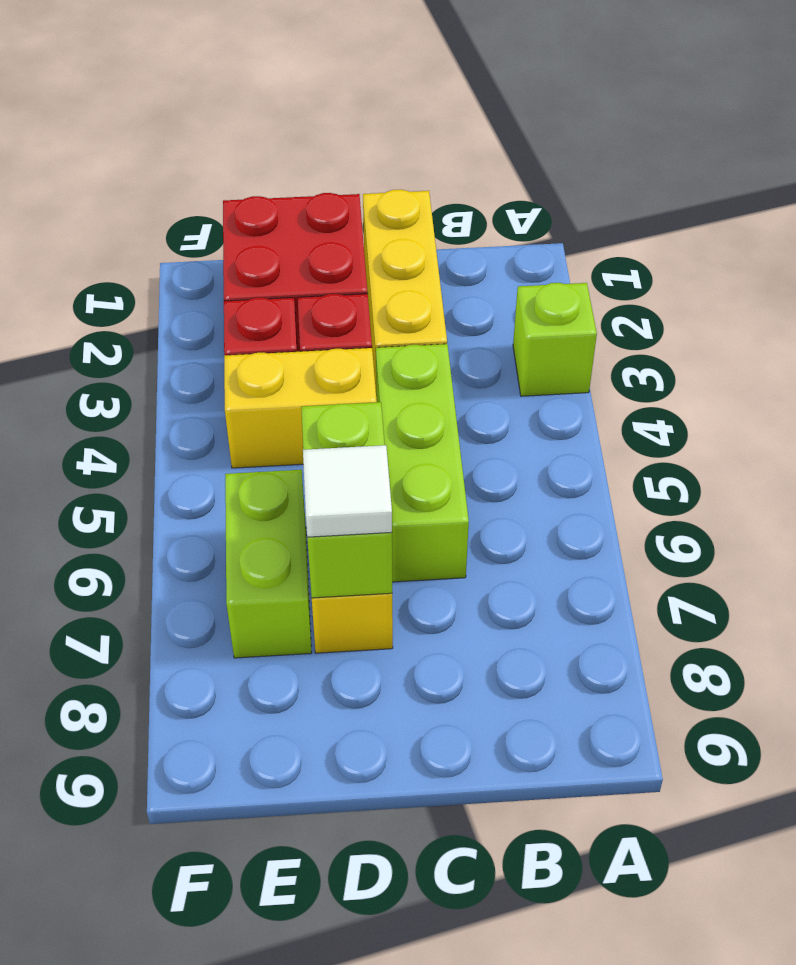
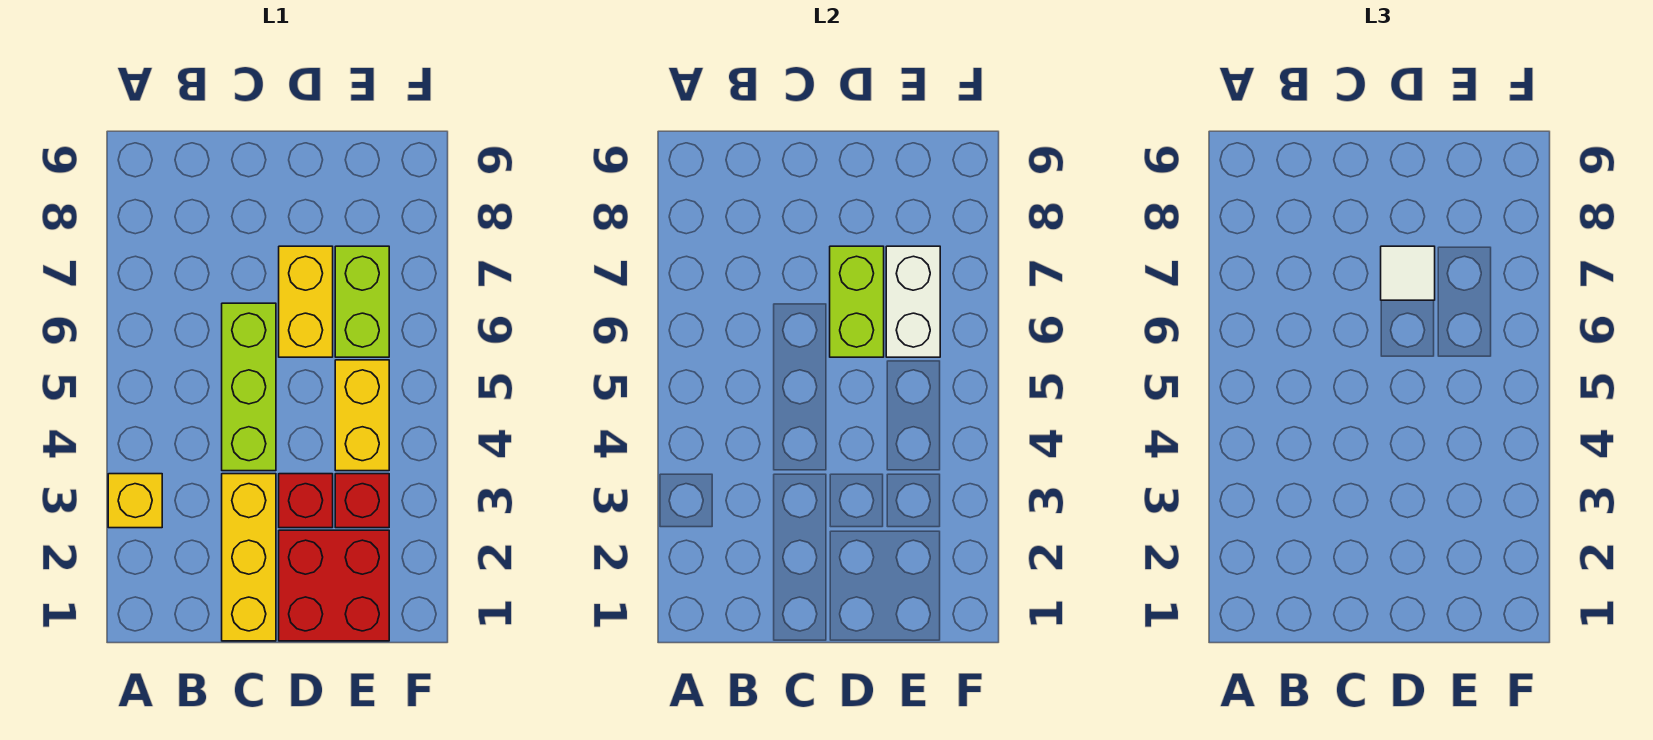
lime brick A3 level 1 -> yellow brick A3 level 1
yellow brick D4:E4 level 1 -> yellow brick E4:E5 level 1
none -> white brick E6:E7 level 2

